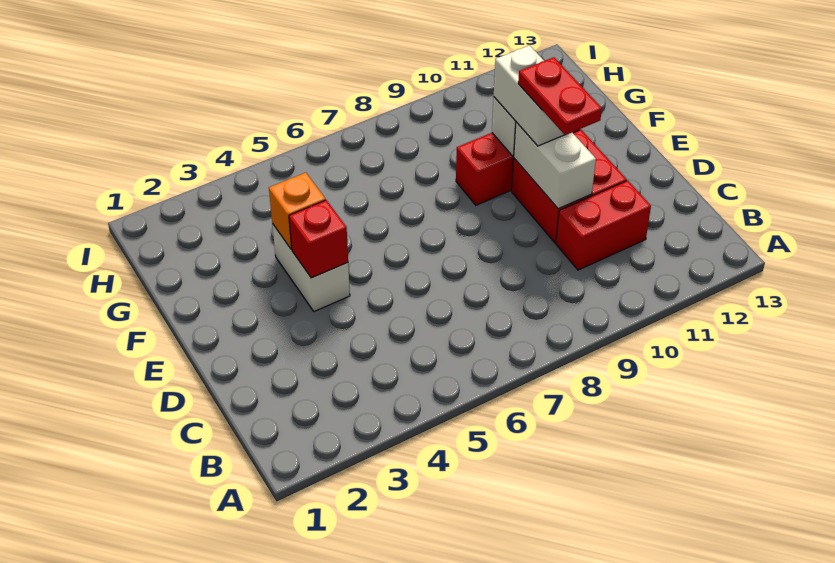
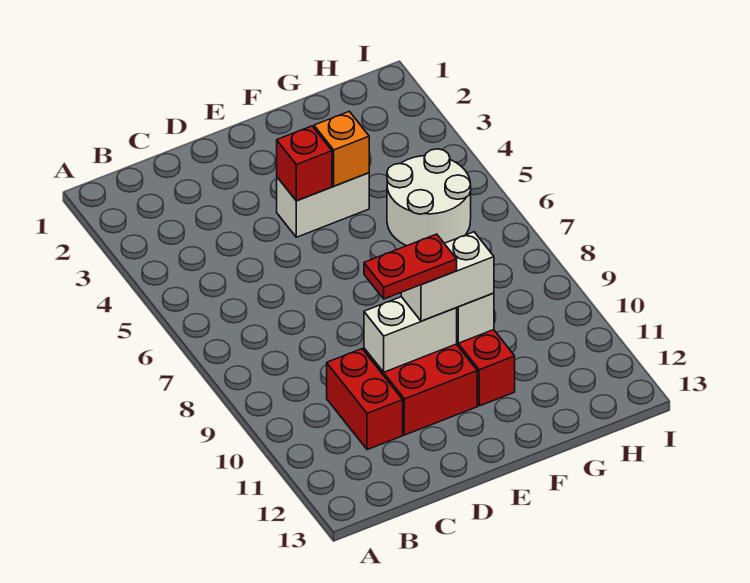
none -> white round brick G5:H6 level 1

